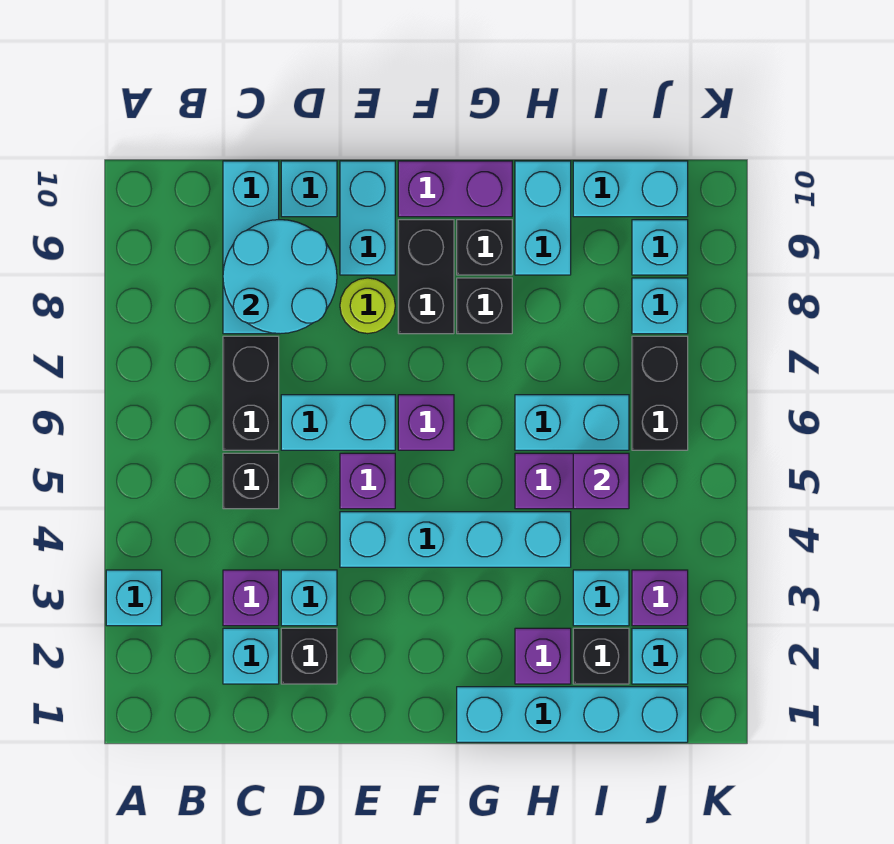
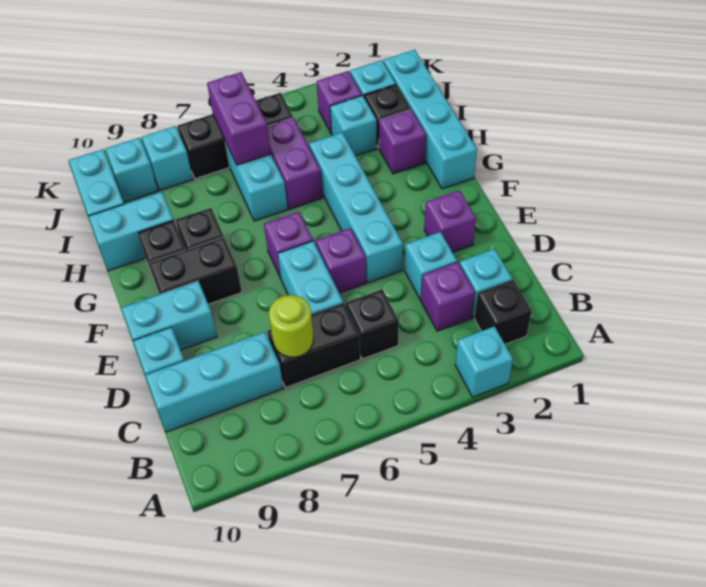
cyan round brick C8:D9 level 2 -> none
black brick D2 level 1 -> black brick B2 level 1
lime round brick E8 level 1 -> lime round brick C7 level 2
purple brick F10:G10 level 1 -> purple brick I6:J6 level 2
purple brick I5 level 2 -> purple brick E2 level 1
black brick J6:J7 level 1 -> black brick J5:J7 level 1

